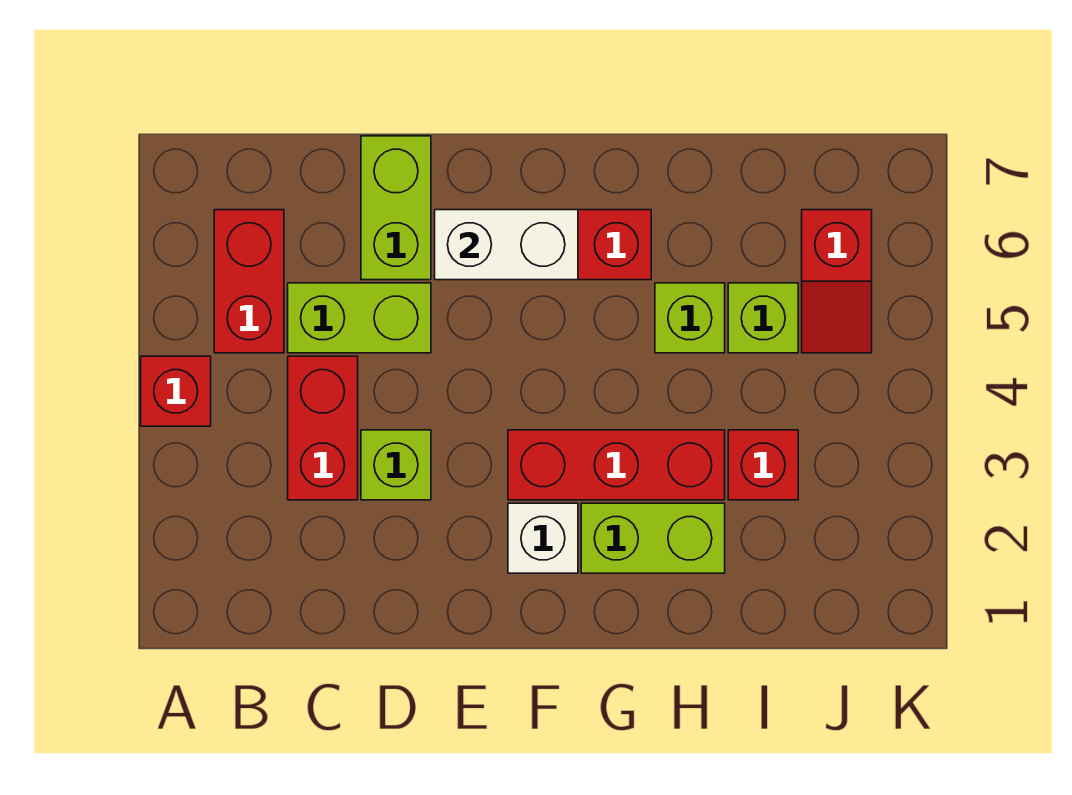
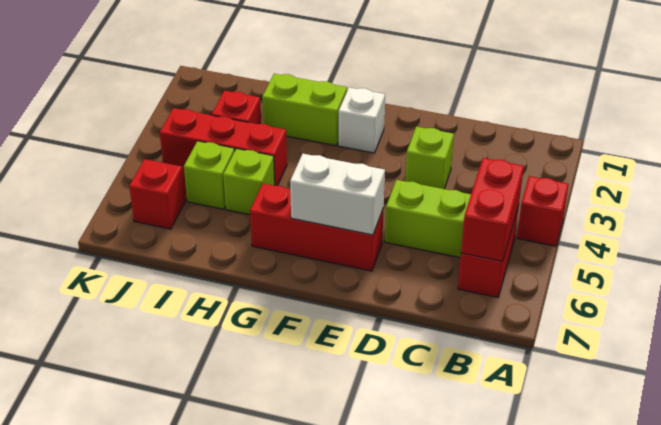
red brick C3:C4 level 1 -> red brick B5:B6 level 2
lime brick D6:D7 level 1 -> none
red brick F3:H3 level 1 -> red brick H4:J4 level 1

